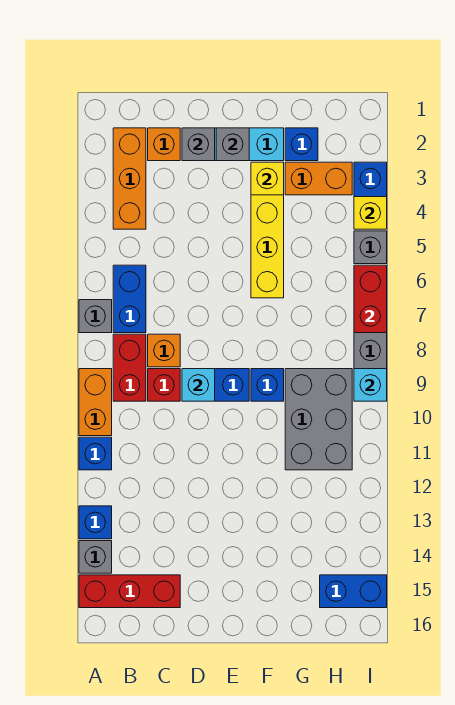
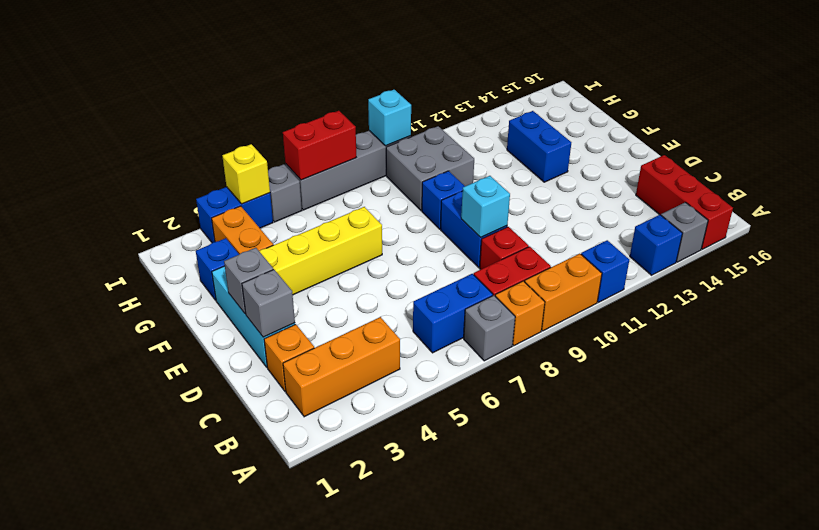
orange brick C8 level 1 -> orange brick A8 level 1
yellow brick F3 level 2 -> none
grey brick G9:H11 level 1 -> grey brick G9:H10 level 1
blue brick H15:I15 level 1 -> blue brick F13:G13 level 1

